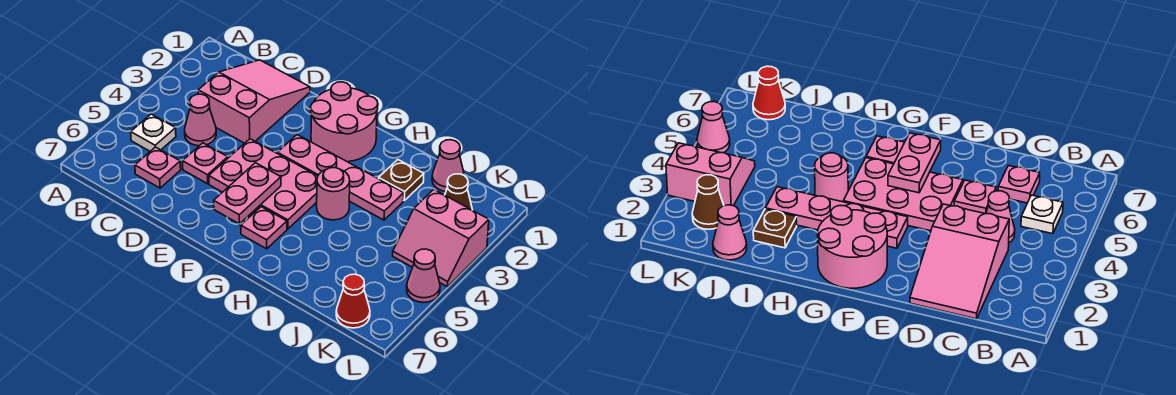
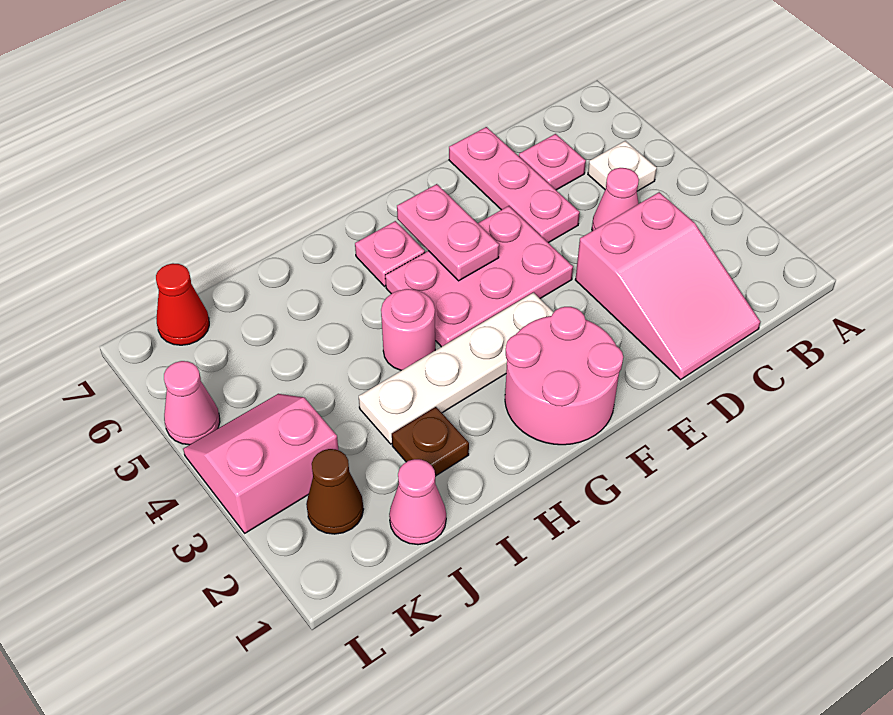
pink plate D5 level 1 -> pink plate D5:D7 level 1
pink plate F3:I3 level 1 -> white plate F3:I3 level 1

